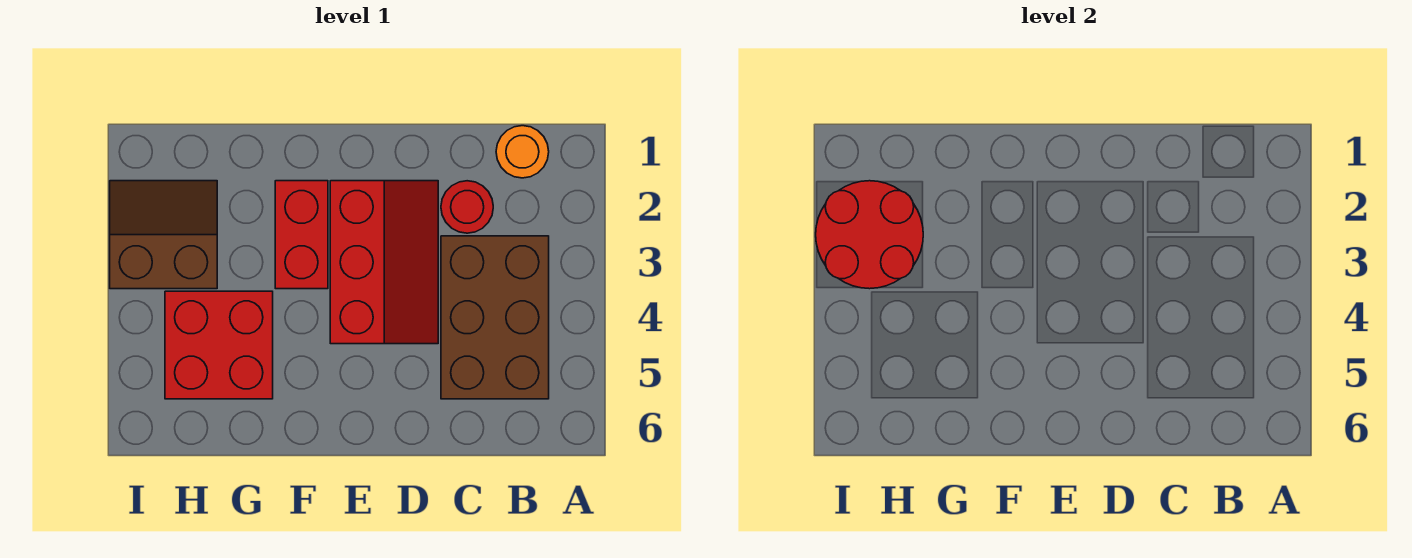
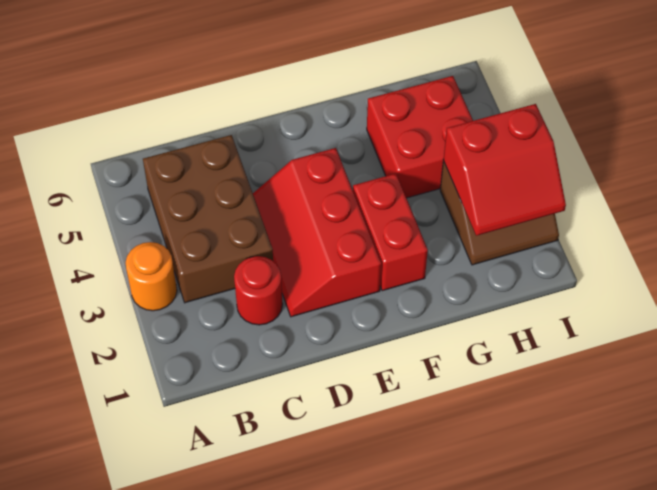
orange round brick B1 level 1 -> orange round brick A3 level 1
red round brick H2:I3 level 2 -> red slope H2:I3 level 2 top 3

